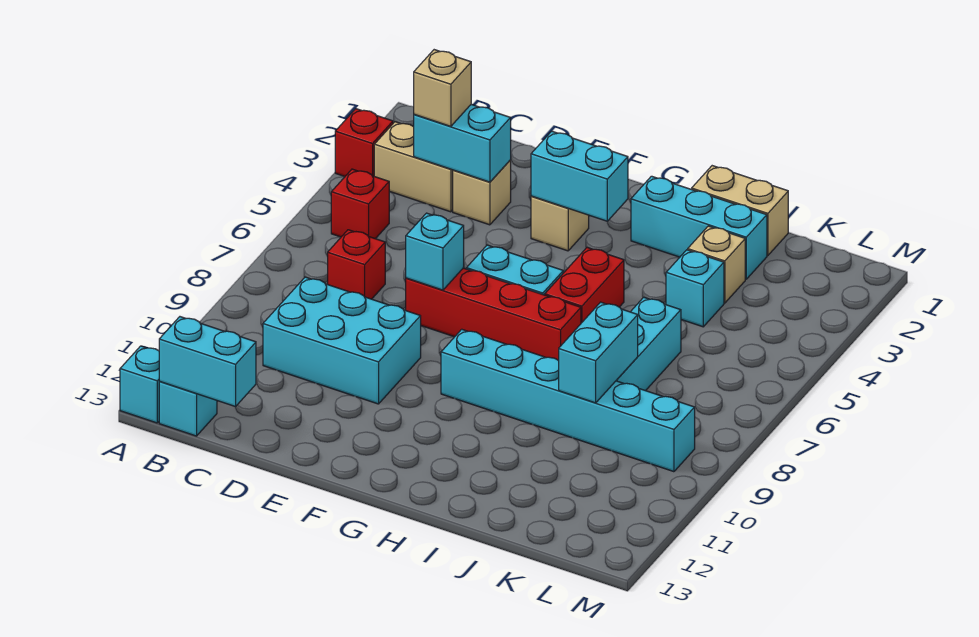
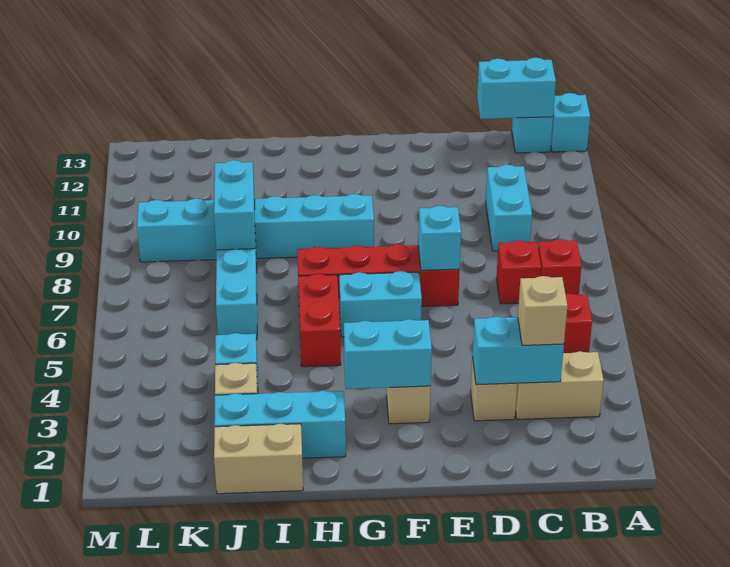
red brick A3 level 1 -> red brick B7 level 1
cyan brick C9:E10 level 1 -> cyan brick C9:C10 level 1

